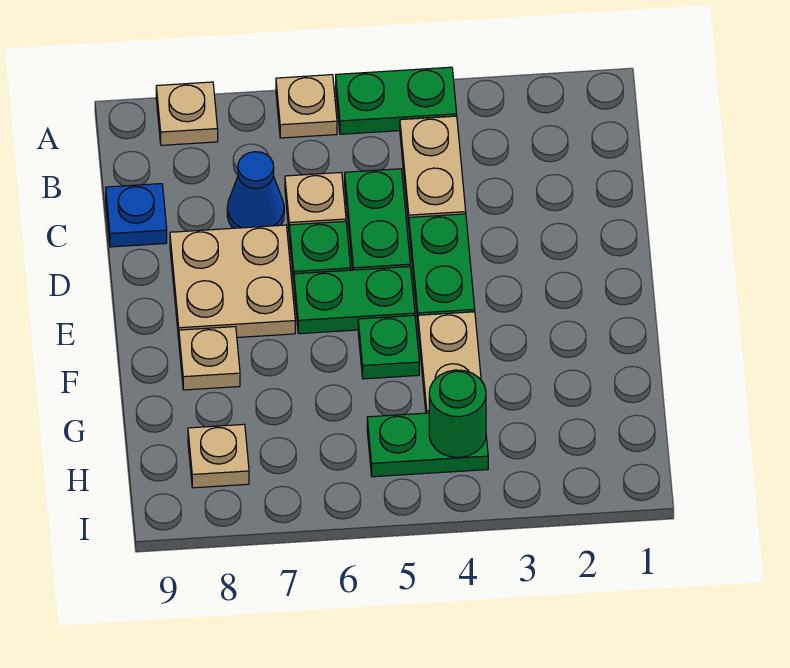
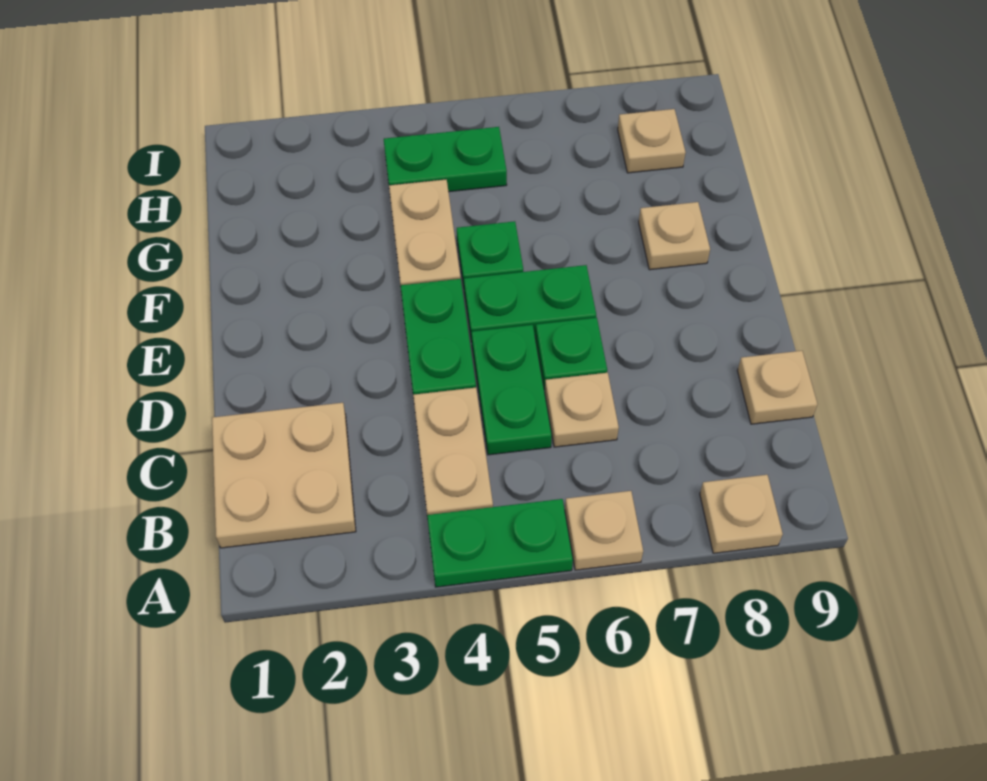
blue cone C7 level 1 -> none
blue plate C9 level 1 -> tan plate C9 level 1
tan plate D7:E8 level 1 -> tan plate B1:C2 level 1
green round brick H4 level 2 -> none

